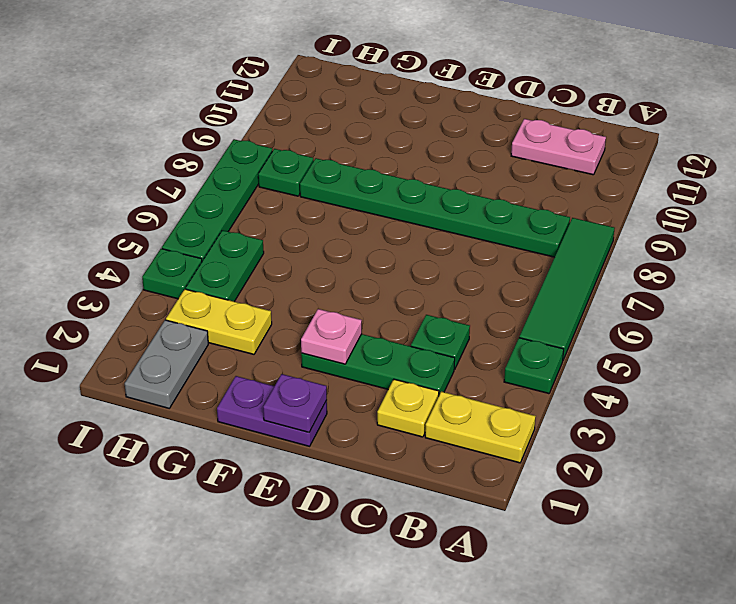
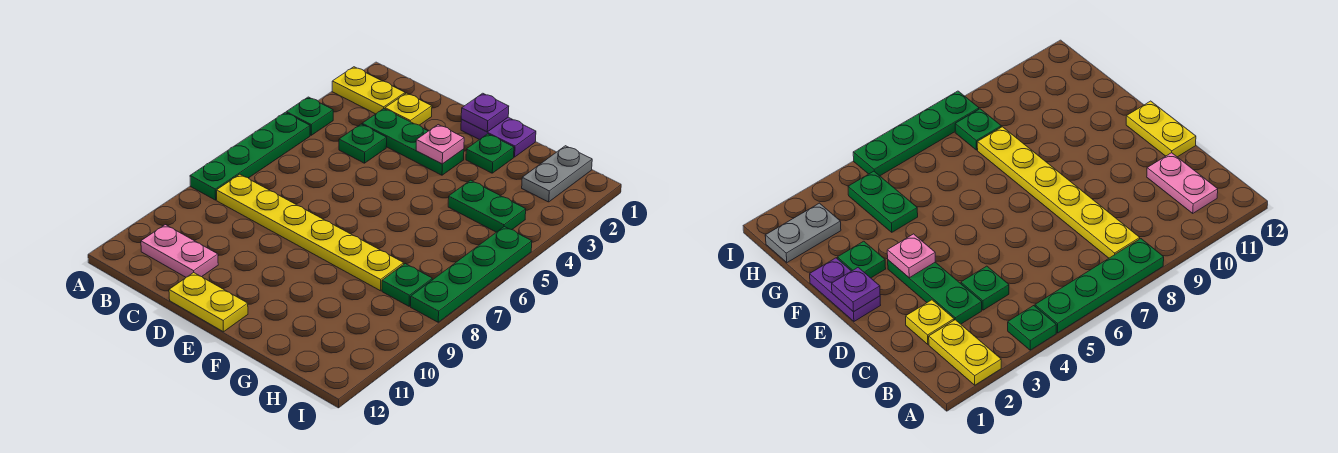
green tile A5:A8 level 1 -> green plate A5:A8 level 1
green plate B8:G8 level 1 -> yellow plate B8:G8 level 1
yellow plate G3:H3 level 1 -> yellow plate D12:E12 level 1
green plate H4:H5 level 1 -> green plate G4:H4 level 1
green plate I4 level 1 -> green plate F2 level 1

